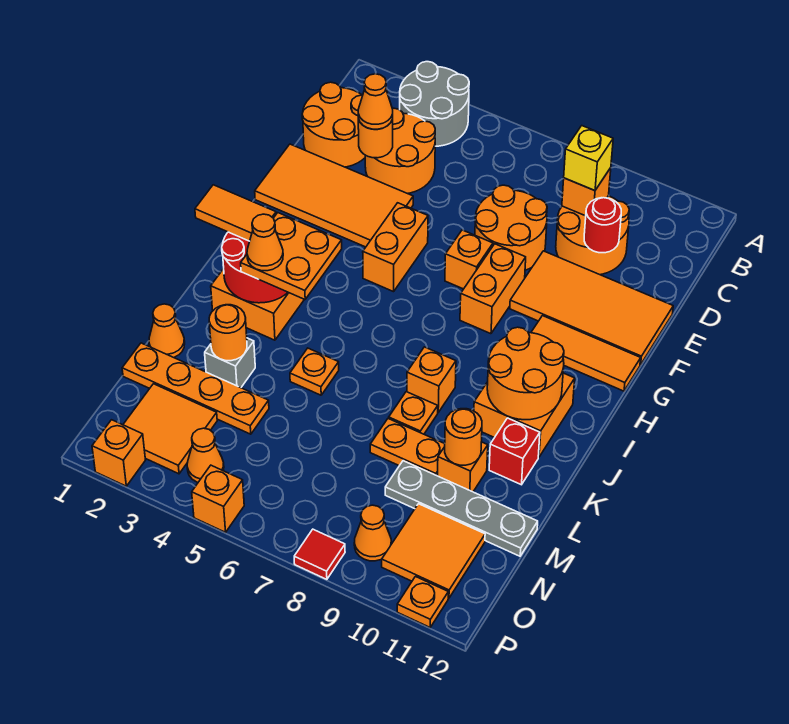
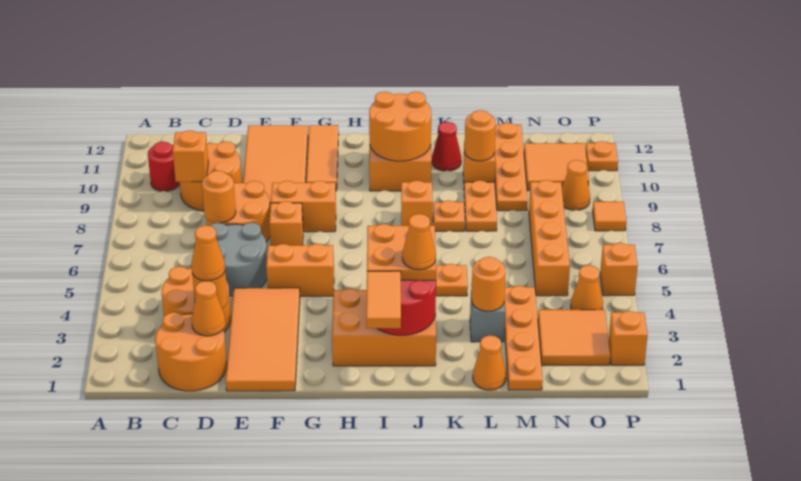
grey round brick A3:B4 level 1 -> grey round brick D5:E6 level 1
yellow brick C9 level 3 -> none
none -> orange cone D2 level 2
none -> orange round brick D7 level 2
red round brick D10 level 2 -> red round brick B10 level 1
red brick K11 level 1 -> red cone K11 level 1
grey plate M9:M12 level 1 -> orange plate M9:M12 level 1
none -> orange brick N5:N8 level 1
red tile P8 level 1 -> orange tile P8 level 1

